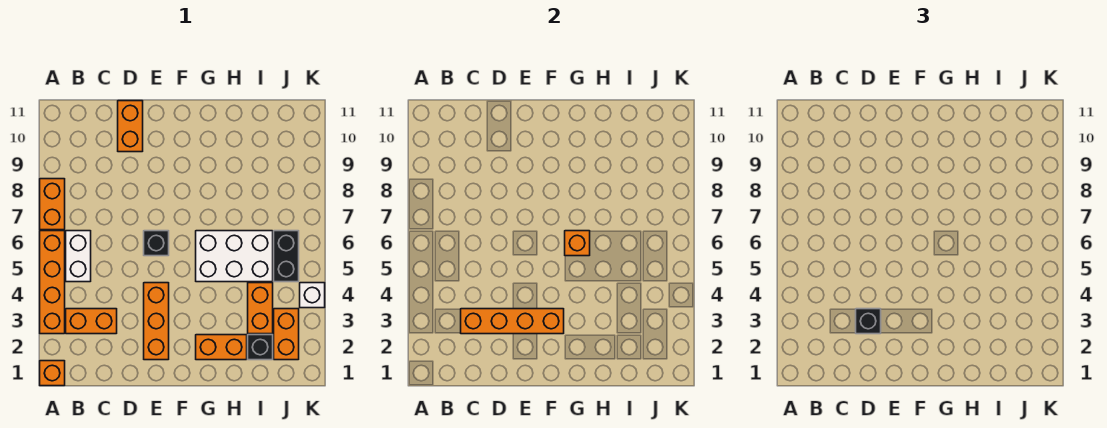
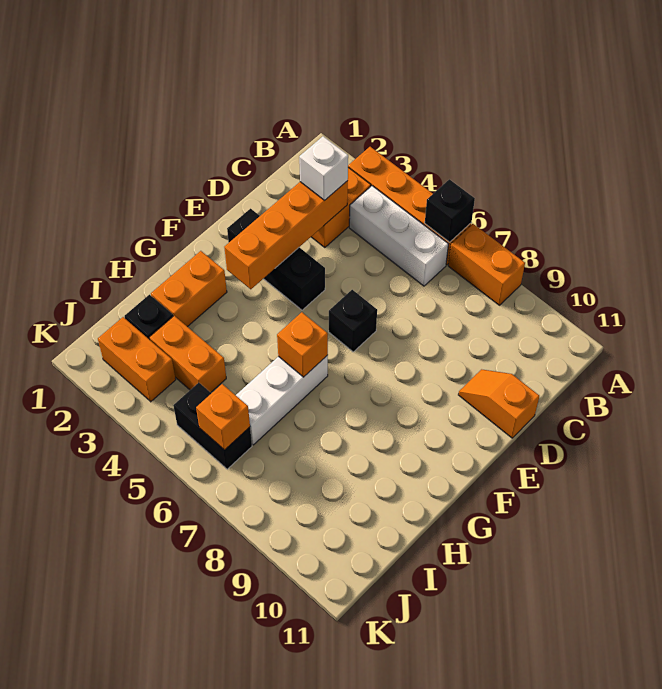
orange brick A1 level 1 -> orange brick J6 level 2
white brick B5:B6 level 1 -> white brick B4:B6 level 1
black brick D3 level 3 -> black brick A6 level 2
orange brick D10:D11 level 1 -> orange slope D10:D11 level 1 top 11
orange brick E2:E4 level 1 -> black brick E2:E4 level 1
white brick G5:I6 level 1 -> white brick G6:I6 level 1
white brick K4 level 1 -> white brick C3 level 3

